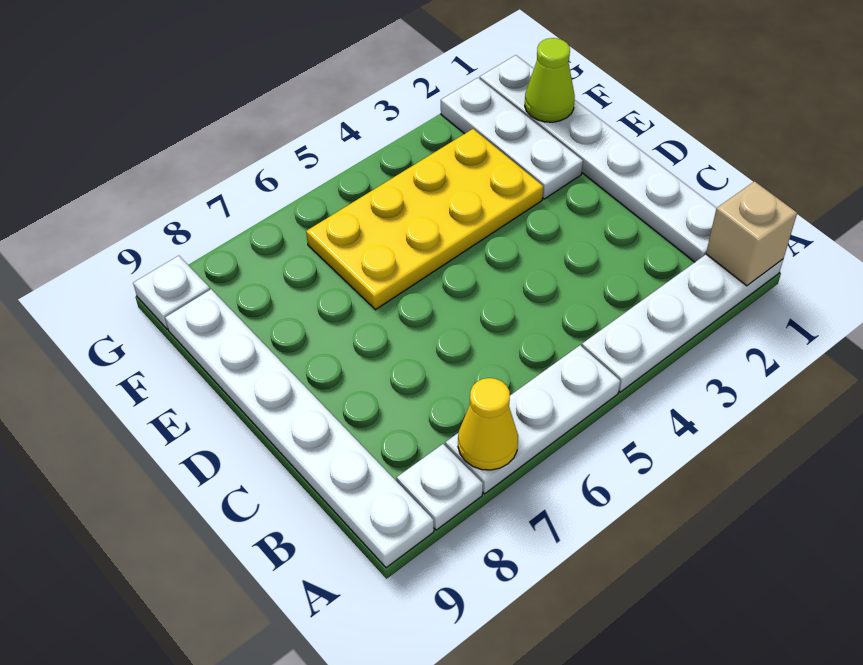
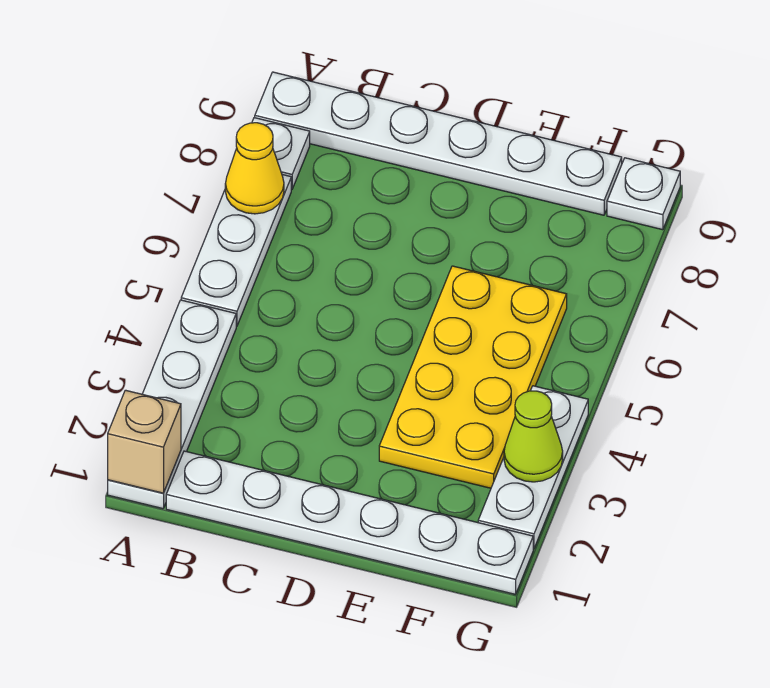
white plate E2:G2 level 1 -> white plate G2:G4 level 1
lime cone F1 level 2 -> lime cone G3 level 2

